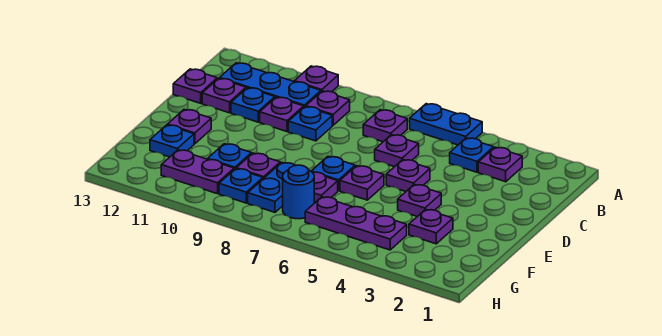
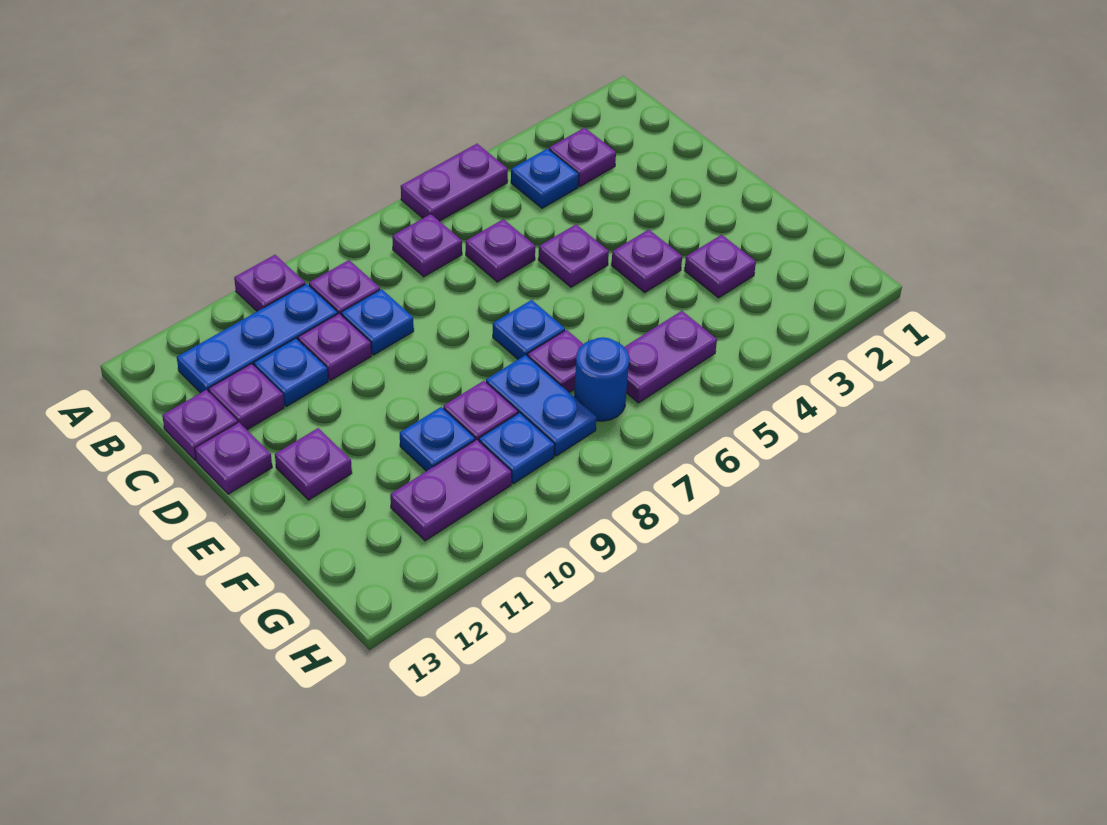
blue plate A5:A6 level 1 -> purple plate A5:A6 level 1
purple plate E6 level 1 -> purple plate D13 level 1
blue plate F12 level 1 -> none
purple plate G4:G6 level 1 -> purple plate G5:G6 level 1

